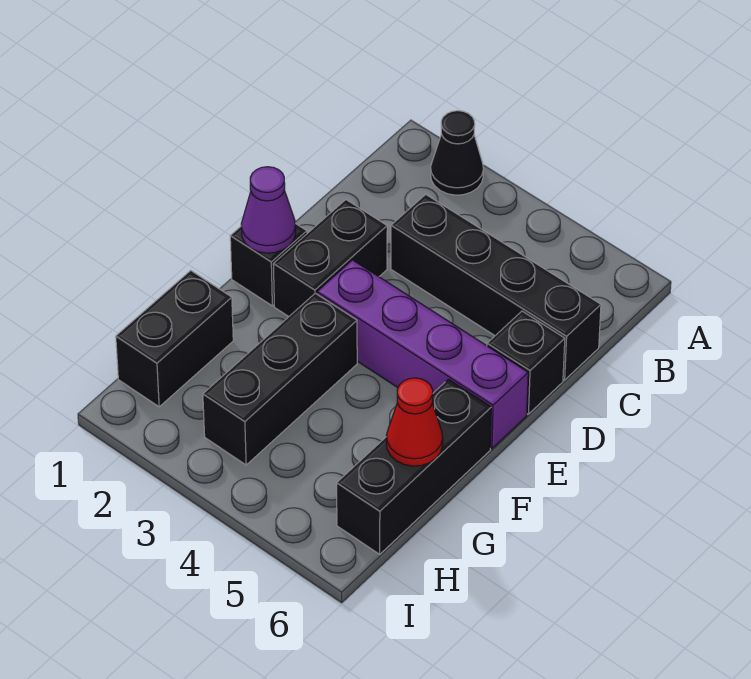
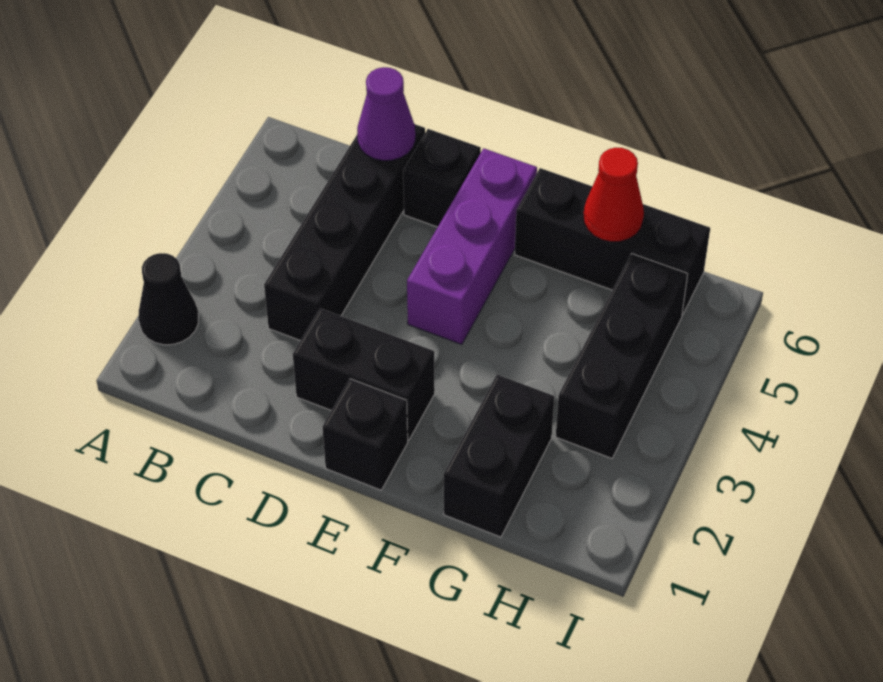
purple cone E1 level 2 -> purple cone C6 level 2
purple brick E3:E6 level 1 -> purple brick E4:E6 level 1
black brick F3:H3 level 1 -> black brick H3:H5 level 1
black brick G1:H1 level 1 -> black brick G1:G2 level 1

